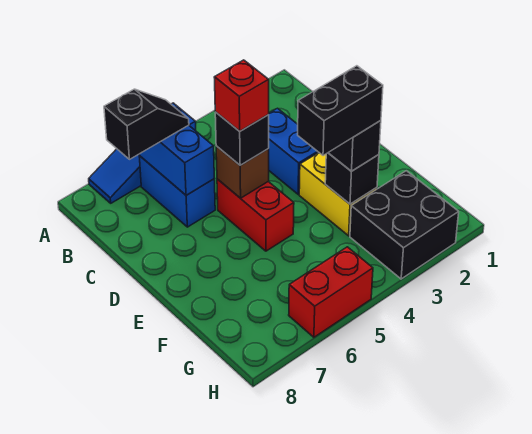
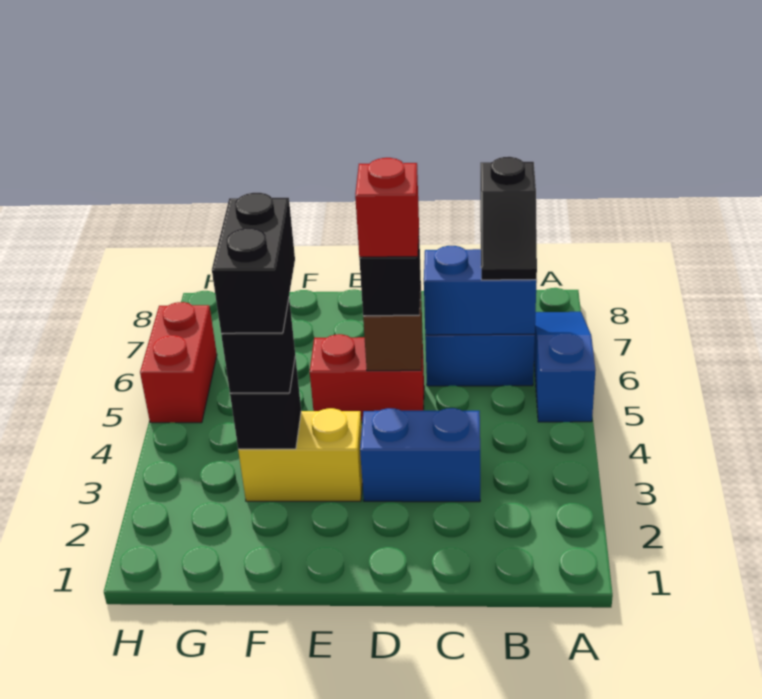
black brick G2:H3 level 1 -> none

